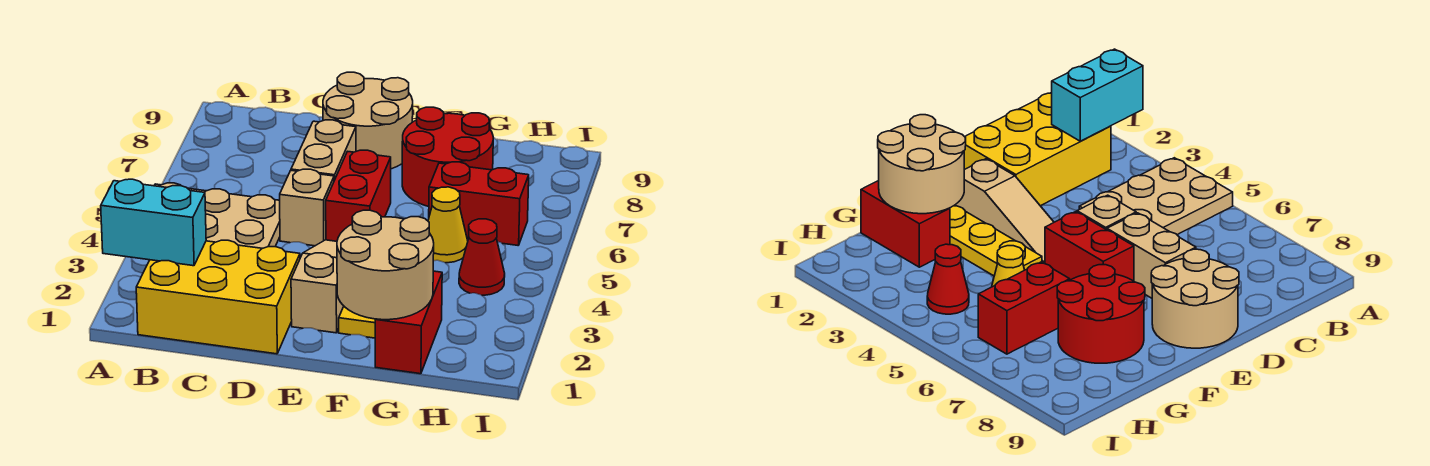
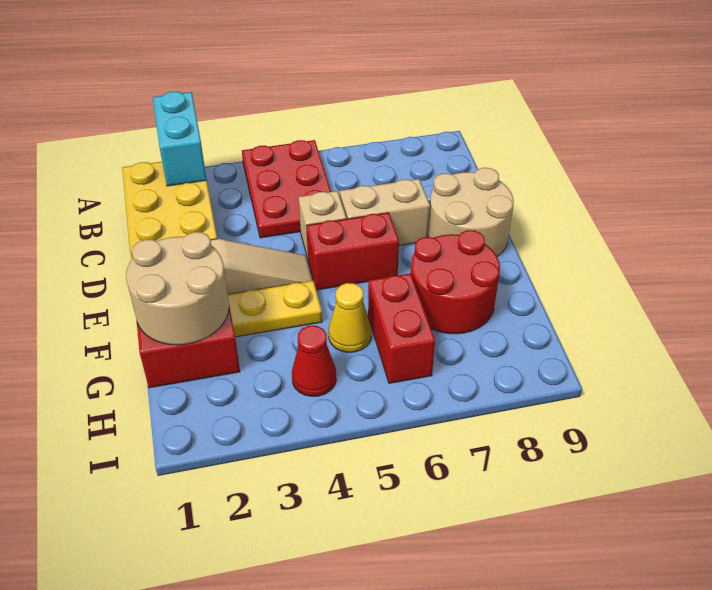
tan plate A4:C5 level 1 -> red plate A4:C5 level 1

